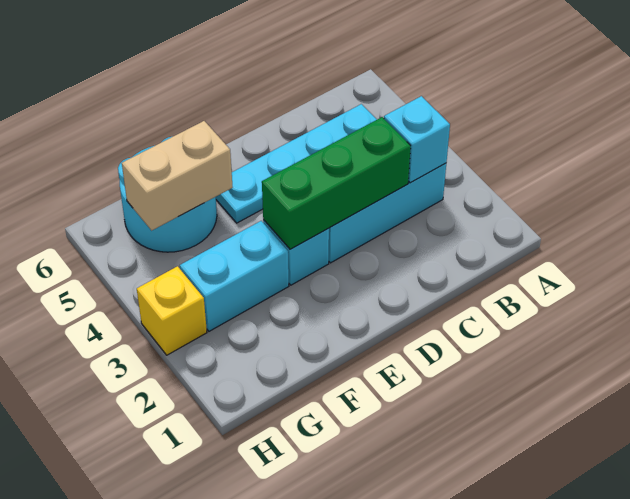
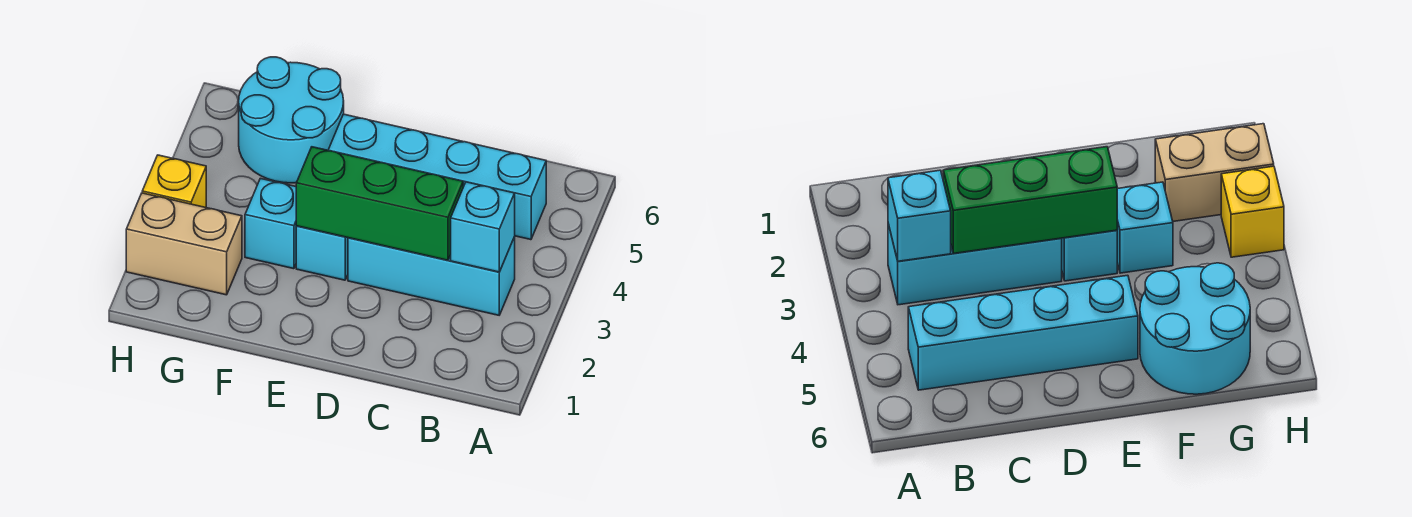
cyan plate B5:E5 level 1 -> cyan brick B5:E5 level 1
cyan brick F3:G3 level 1 -> cyan brick F3 level 1
tan brick F5:G5 level 2 -> tan brick G2:H2 level 1

